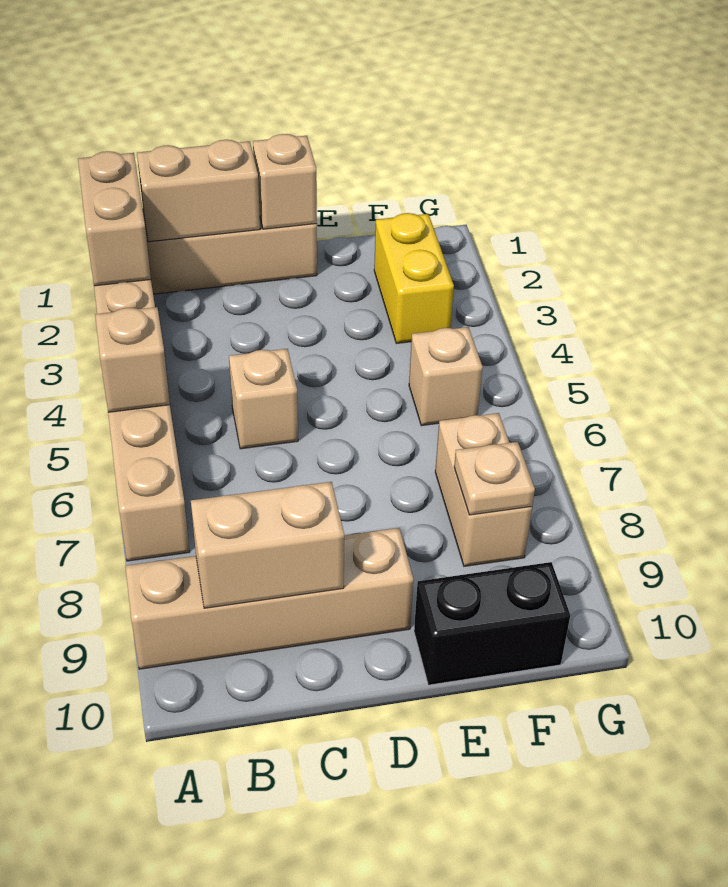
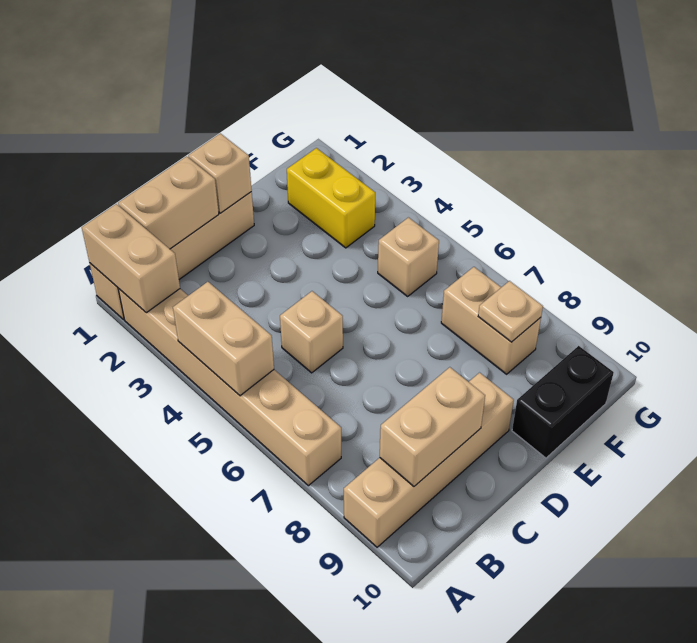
tan brick A5 level 2 -> tan brick A4:A5 level 2

